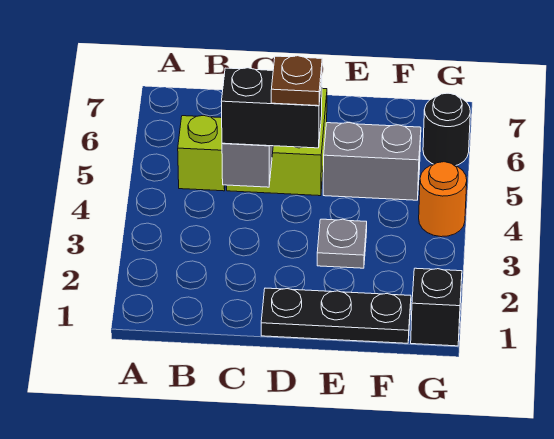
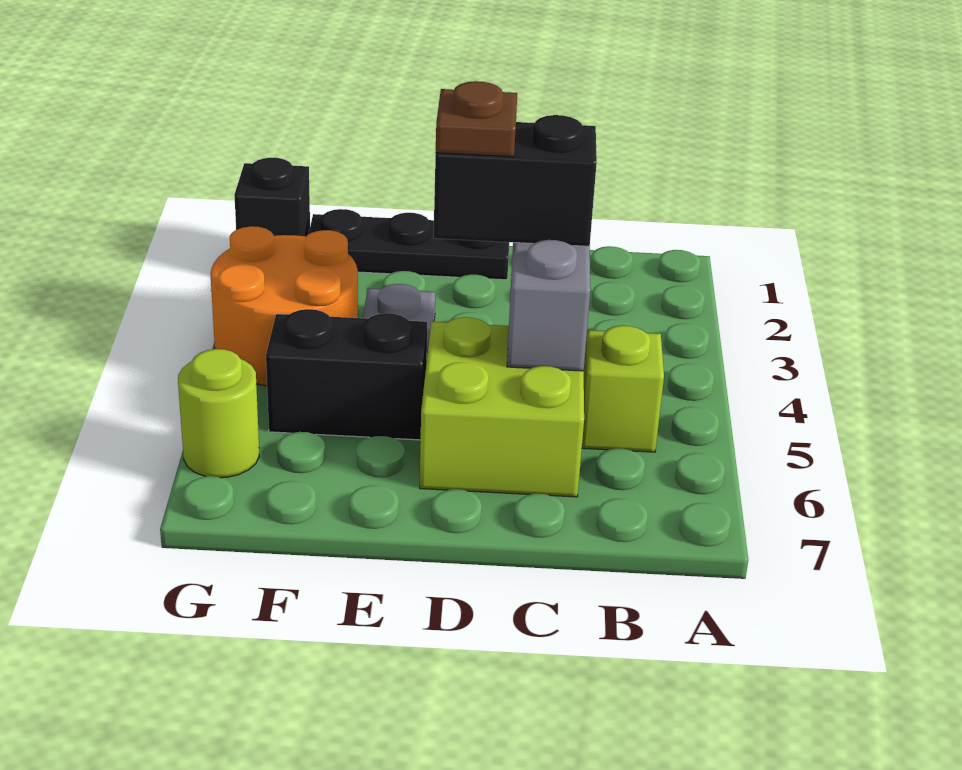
grey brick E5:F5 level 1 -> black brick E5:F5 level 1
orange round brick G4 level 1 -> orange round brick F3:G4 level 1
black round brick G6 level 1 -> lime round brick G6 level 1

